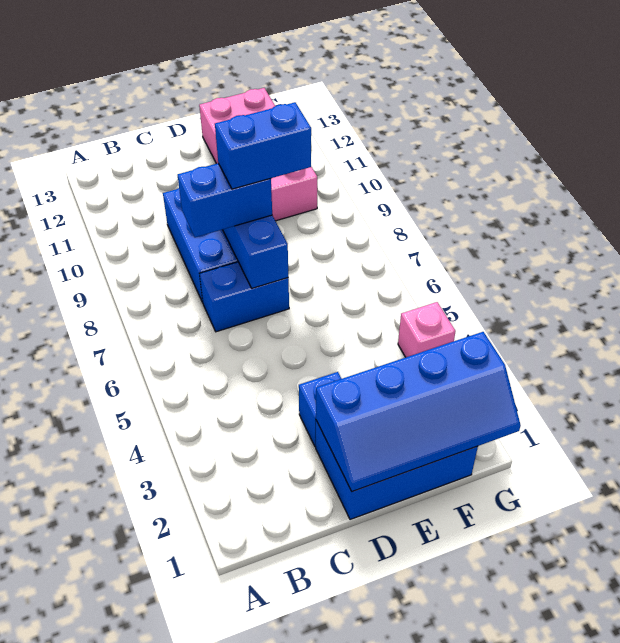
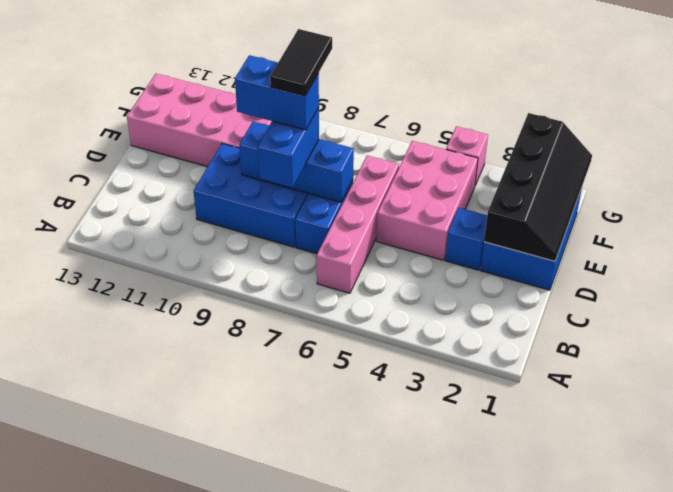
none -> pink brick B6:E6 level 1
blue slope D1:G2 level 2 top 2 -> black slope D1:G2 level 2 top 2
none -> pink brick D4:F5 level 1
blue brick D8:E8 level 4 -> blue brick D8:D9 level 4
none -> black tile D8:E8 level 5

